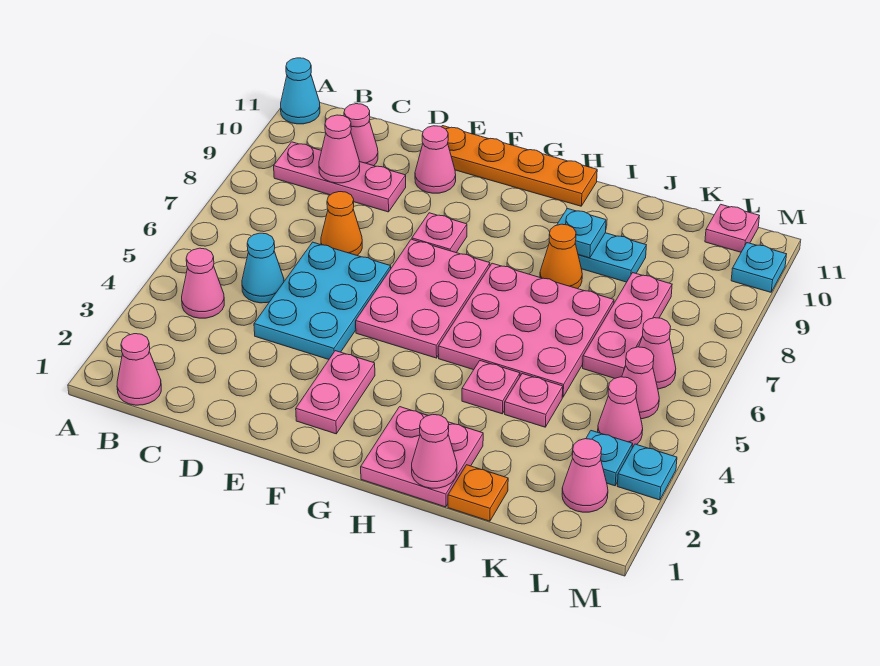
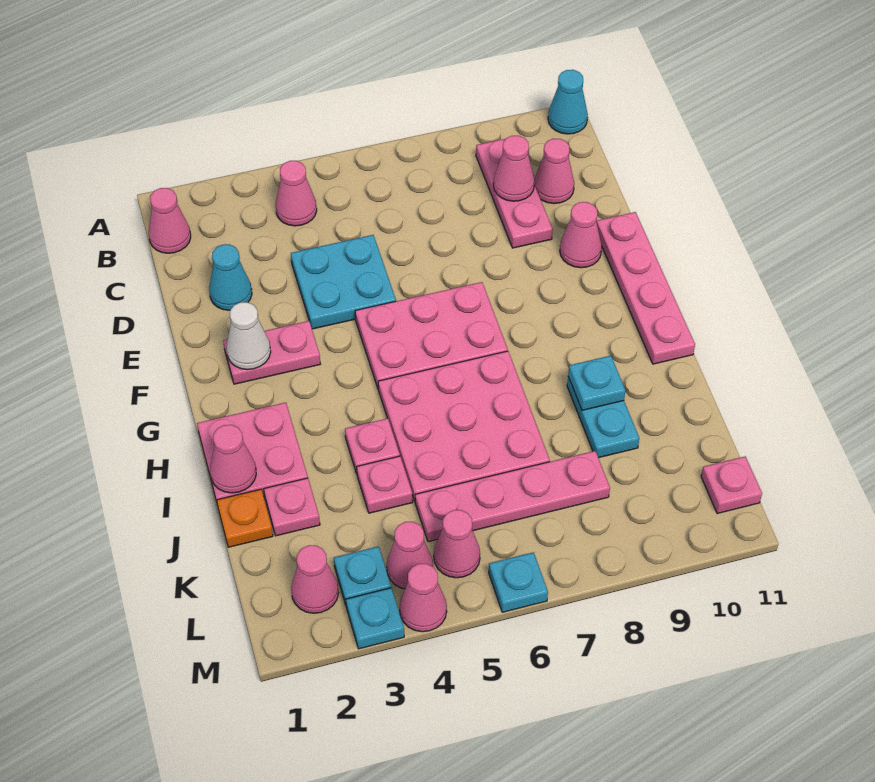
cyan cone C5 level 1 -> cyan cone D2 level 1
cyan plate D4:E6 level 1 -> cyan plate D4:E5 level 1
orange cone D7 level 1 -> none
orange plate E11:H11 level 1 -> pink plate E11:H11 level 1
none -> white cone F2 level 2
pink plate F8 level 1 -> pink plate J2 level 1
orange cone I8 level 1 -> none
pink plate K6:K8 level 1 -> pink plate K5:K8 level 1
pink cone L6 level 1 -> pink cone M4 level 1
cyan plate M10 level 1 -> cyan plate M6 level 1

